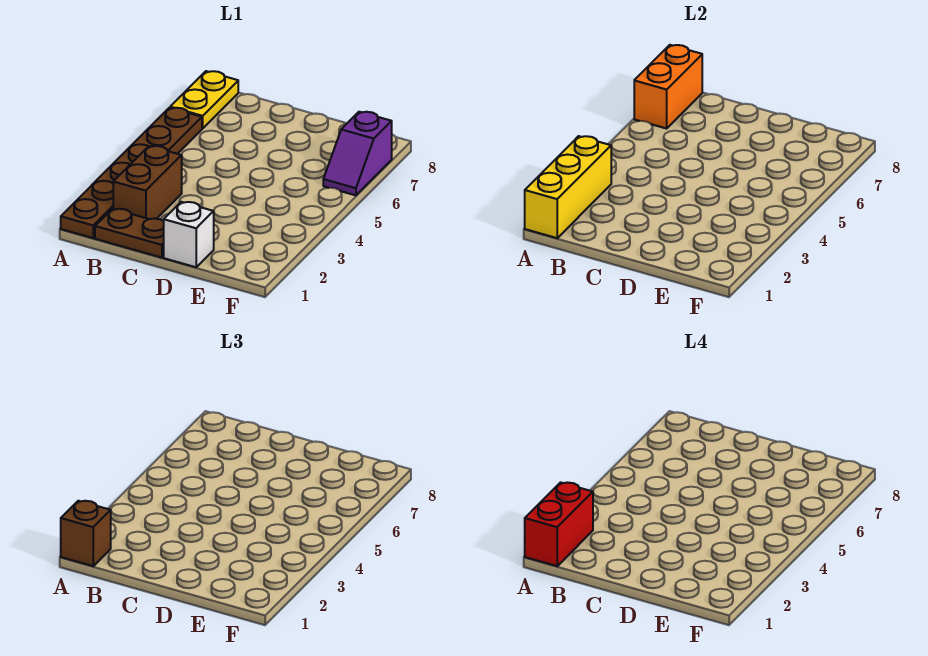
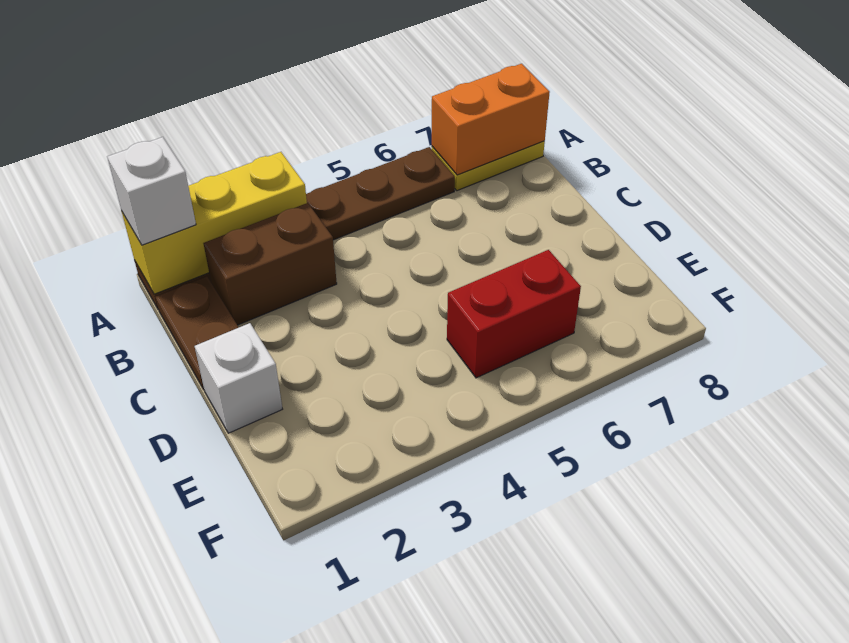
brown brick A1 level 3 -> white brick A1 level 3
red brick A1:A2 level 4 -> red brick E5:E6 level 1
purple slope F6:F7 level 1 top 7 -> none

